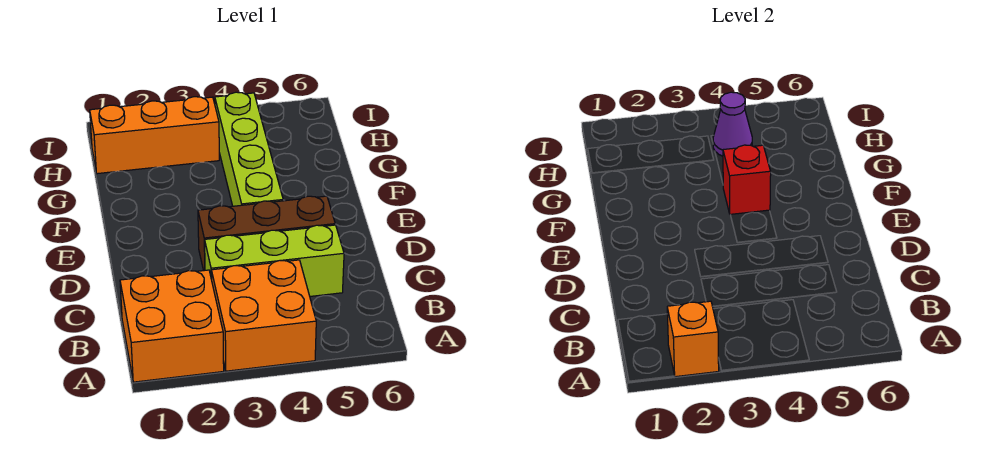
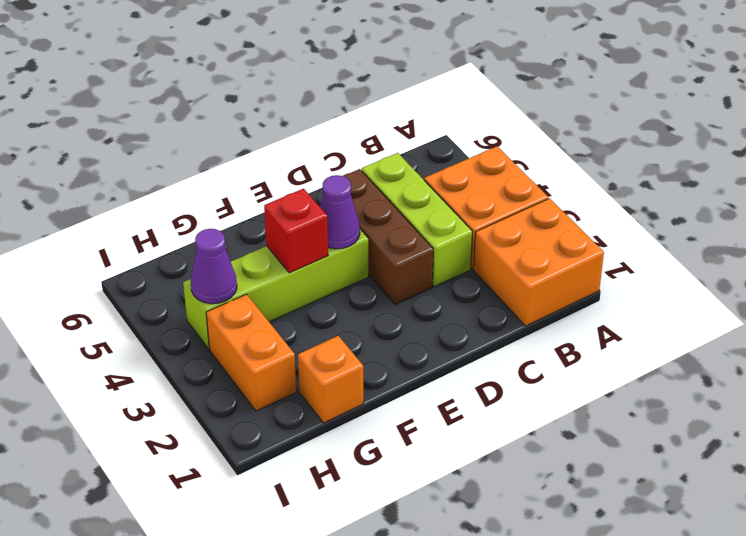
orange brick A2 level 2 -> orange brick G1 level 1
none -> purple cone E4 level 2
orange brick H1:H3 level 1 -> orange brick H2:H3 level 1

